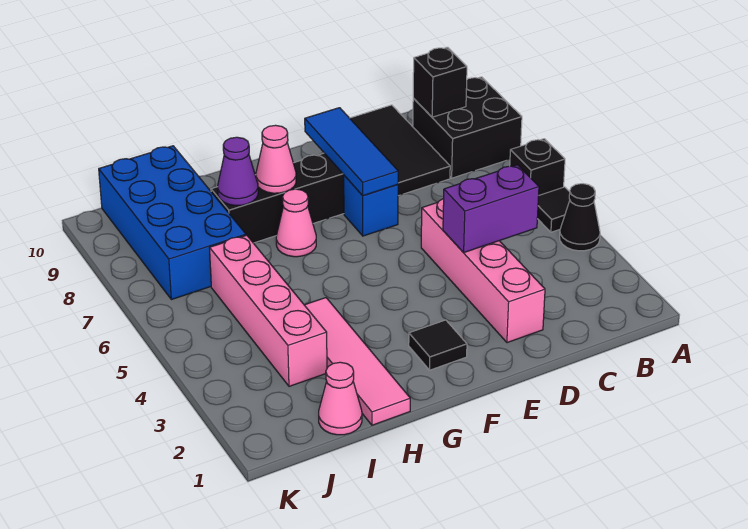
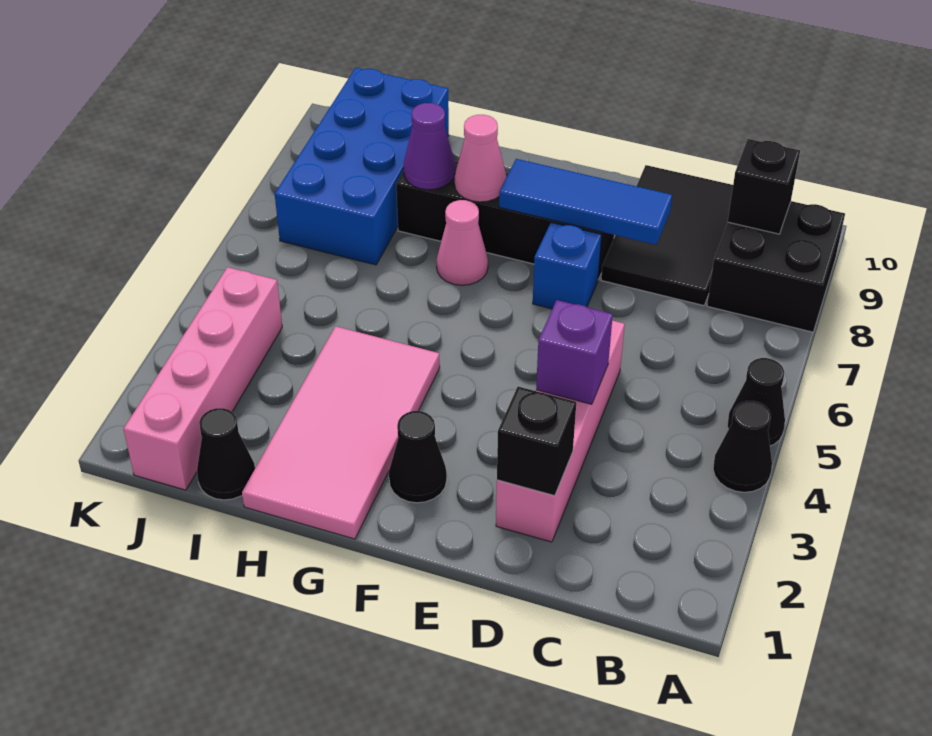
black tile A5 level 1 -> black cone A5 level 1
black brick A6 level 1 -> black brick D2 level 2
purple brick C4:D4 level 2 -> purple brick D4 level 2
blue tile E7:E9 level 2 -> blue tile D8:F8 level 2
black tile F2 level 1 -> black cone F2 level 1
pink tile H1:H4 level 1 -> pink tile G1:H4 level 1
pink cone I1 level 1 -> black cone I1 level 1
pink brick I3:I6 level 1 -> pink brick J1:J4 level 1

